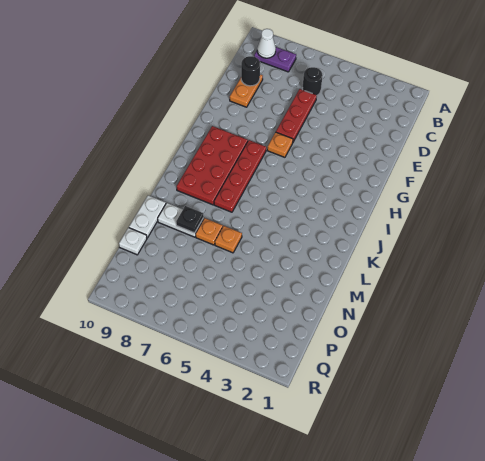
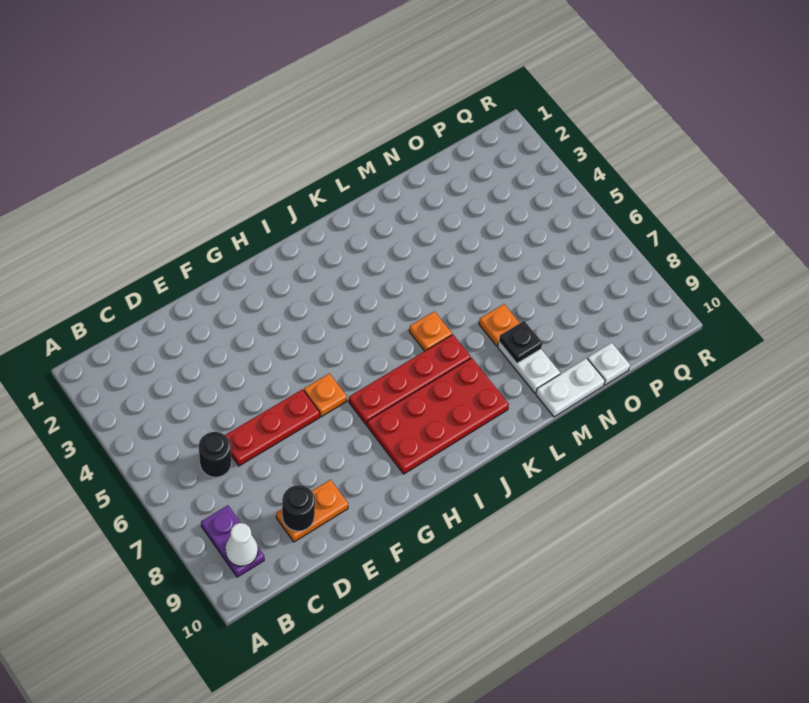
orange plate M6 level 1 -> orange plate K6 level 1

